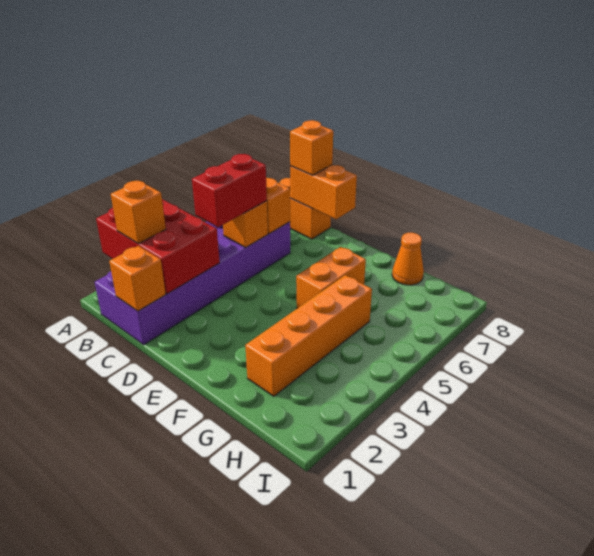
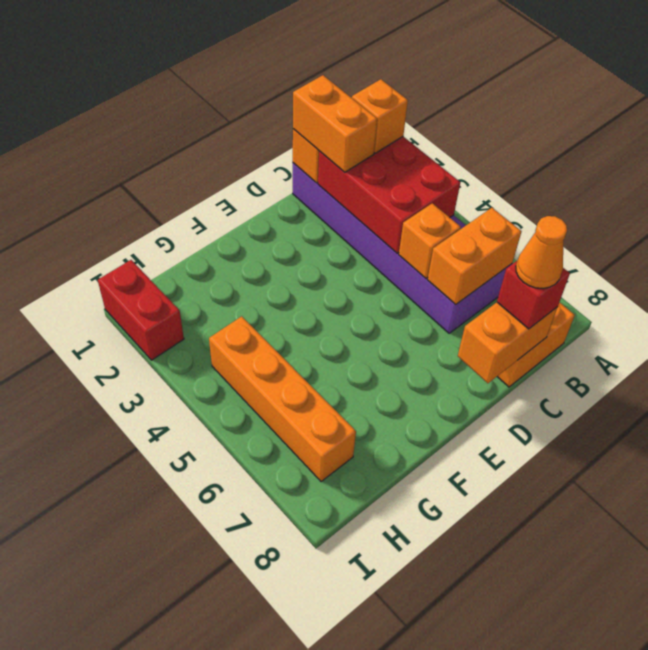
red brick A2:C3 level 2 -> red brick B2:C4 level 2
red brick C4:C5 level 3 -> red brick I1:I2 level 1
orange brick C8 level 3 -> red brick C8 level 3
orange brick F5:F6 level 1 -> orange brick C1:C2 level 3
orange brick G2:G5 level 1 -> orange brick H4:H7 level 1
orange cone G8 level 1 -> orange cone C8 level 4

